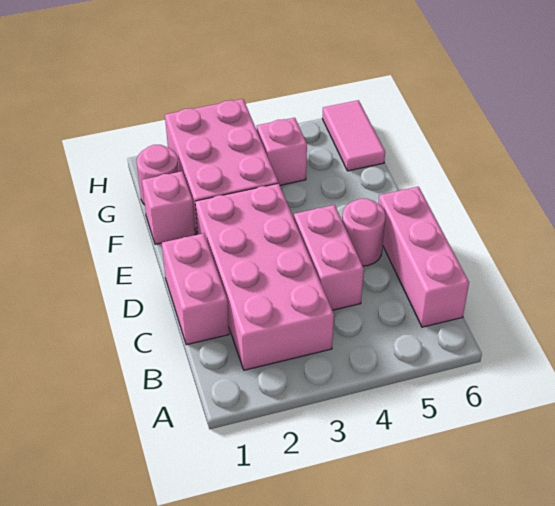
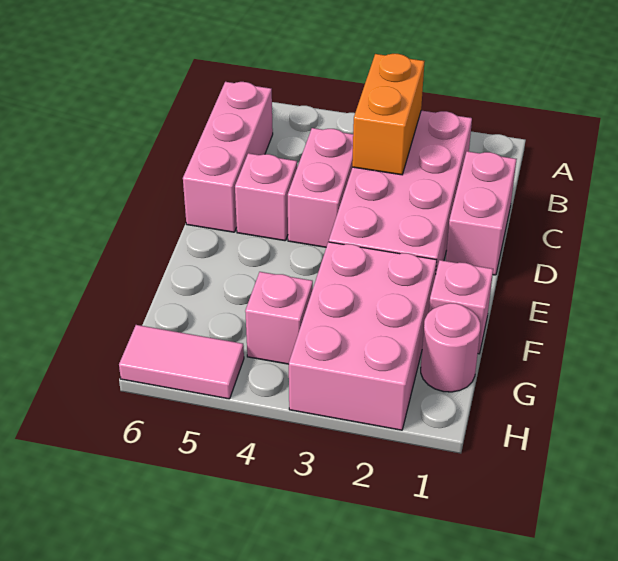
none -> orange brick B3:C3 level 2
pink round brick D5 level 1 -> pink brick D5 level 1
pink tile G6:H6 level 1 -> pink tile H5:H6 level 1

